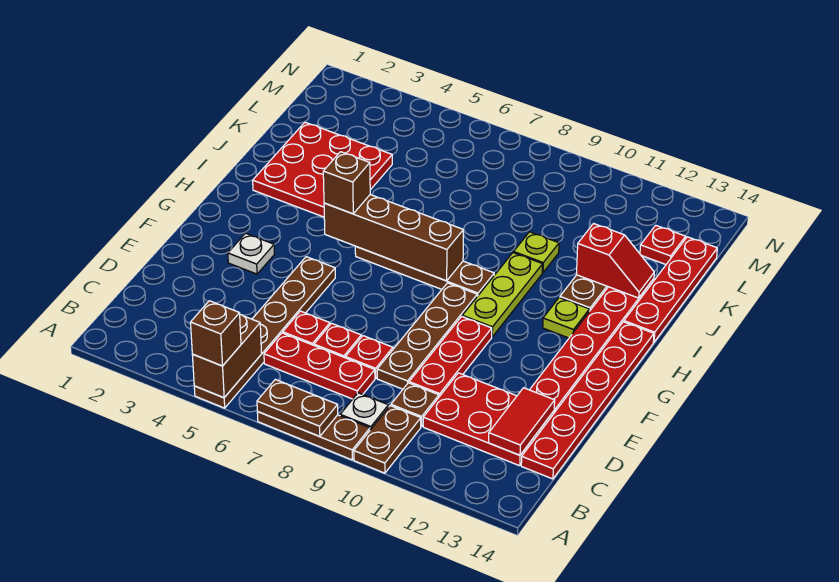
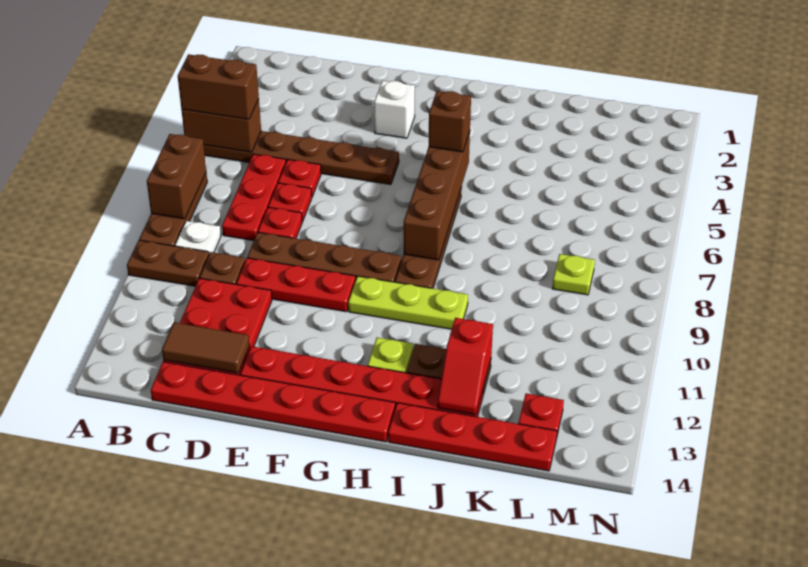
brown brick A5 level 3 -> brown brick A5:B5 level 3
brown plate A7:A8 level 2 -> brown brick A7:A8 level 2
red tile C13:D13 level 2 -> brown tile C13:D13 level 2
white plate F3 level 1 -> white brick F3 level 1
red plate I2:K4 level 1 -> none
lime plate J10 level 1 -> lime plate L8 level 1

